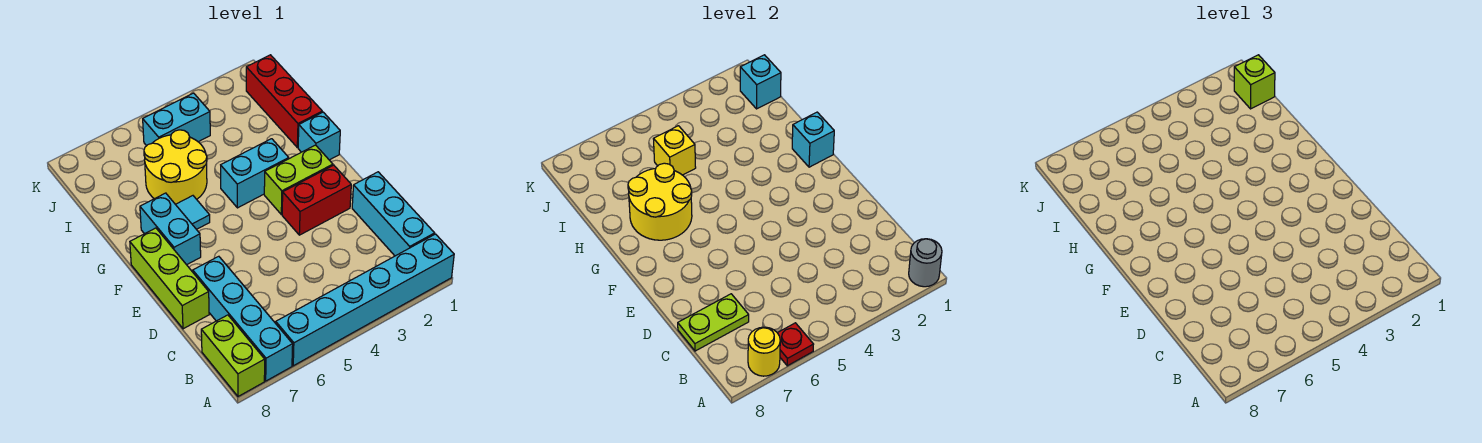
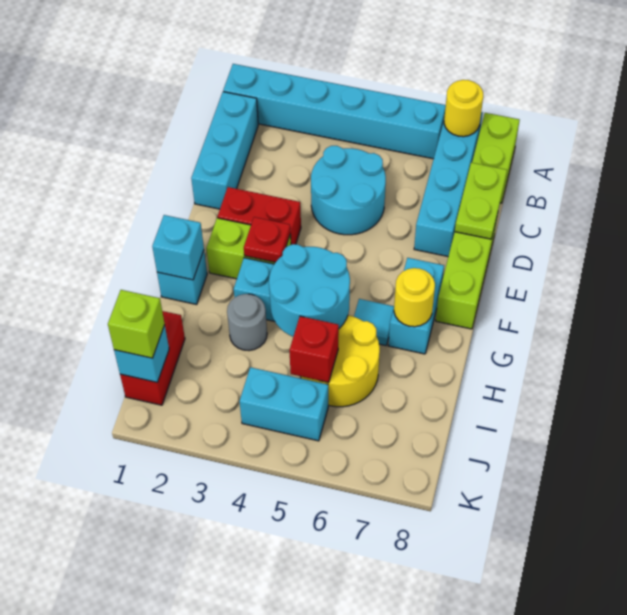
grey round brick A1 level 2 -> grey round brick H3 level 1
red plate A6 level 2 -> red plate F3 level 2
none -> cyan round brick C4:D5 level 1
lime plate C7:C8 level 2 -> lime plate C8:D8 level 2
none -> cyan round brick G4:H5 level 2
yellow round brick G6:H7 level 2 -> yellow round brick G7 level 2
red brick H1:J1 level 1 -> red brick I1:J1 level 1
yellow brick I5 level 2 -> red brick I5 level 2

